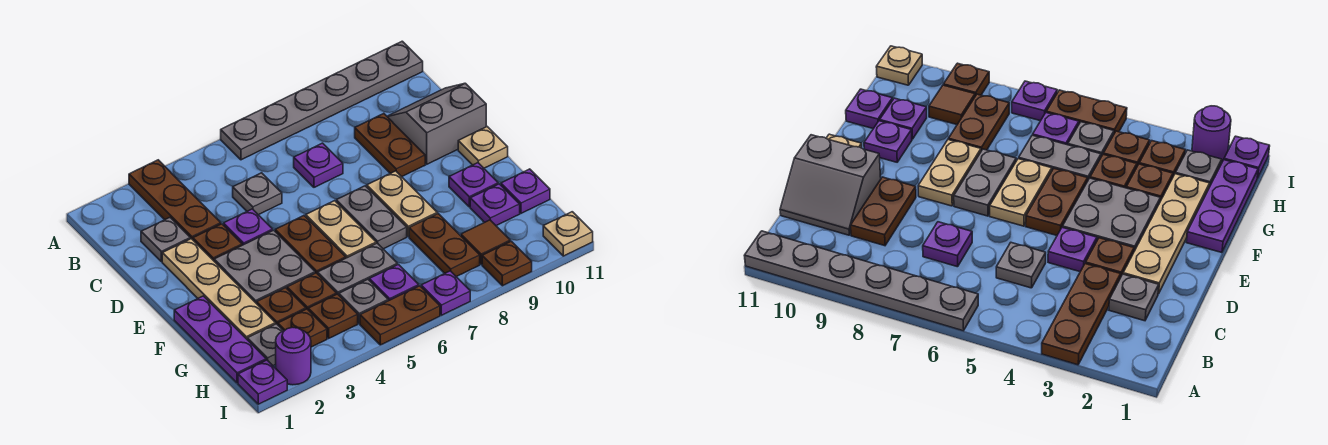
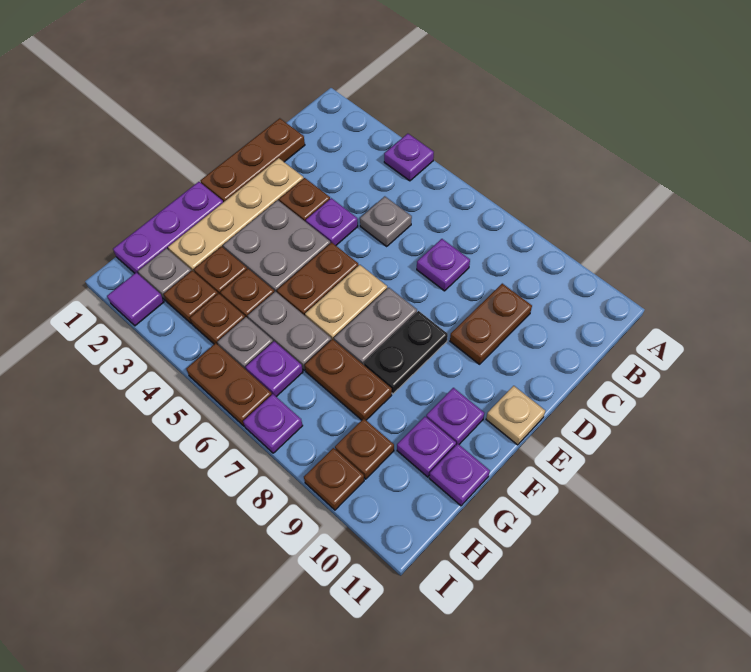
brown plate A3:C3 level 1 -> brown plate C1:E1 level 1
grey plate A6:A11 level 1 -> none
grey plate C2 level 1 -> none
grey slope C10:D11 level 1 top D -> none
tan plate E8:F8 level 1 -> black plate E8:F8 level 1
brown plate G8:H8 level 1 -> brown plate G7:G8 level 1
brown tile H9 level 1 -> brown plate H9 level 1
purple plate I1 level 1 -> purple plate A4 level 1
purple round brick I2 level 1 -> purple tile I2 level 1
tan plate I11 level 1 -> none

